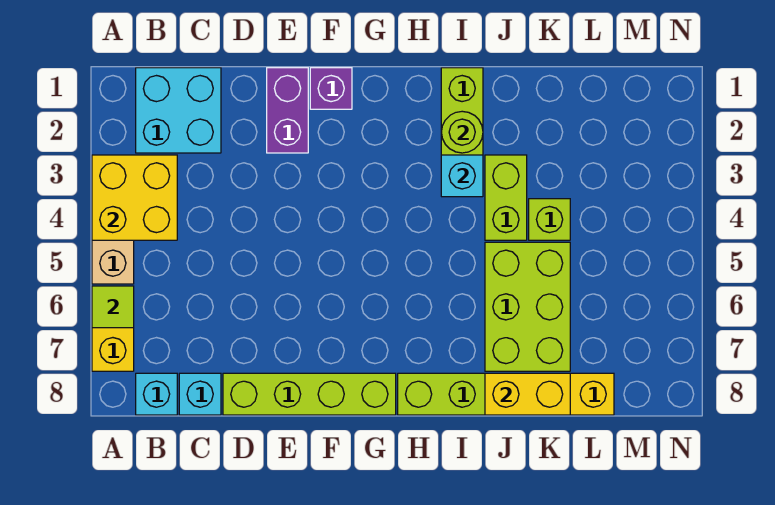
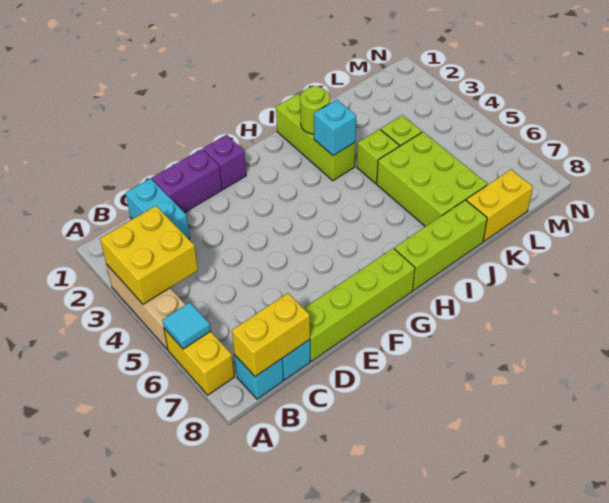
lime tile A6 level 2 -> cyan tile A6 level 2
cyan brick B1:C2 level 1 -> cyan brick C1:C2 level 1
purple brick E1:E2 level 1 -> purple brick D1:E1 level 1
lime brick J3:J4 level 1 -> lime brick J4 level 1
yellow brick J8:K8 level 2 -> yellow brick B8:C8 level 2

